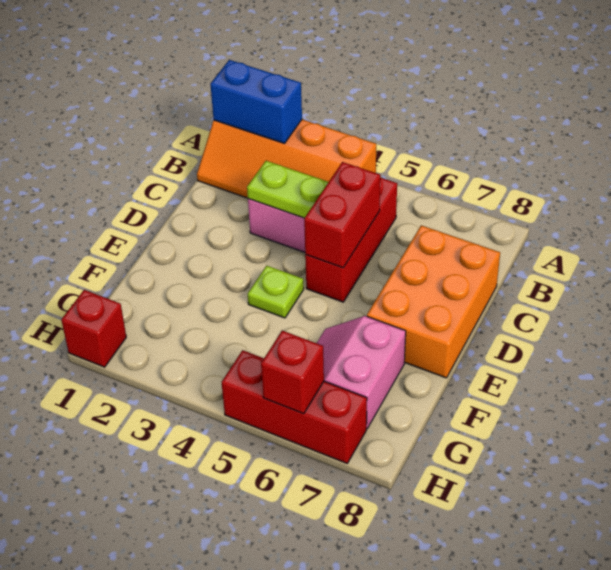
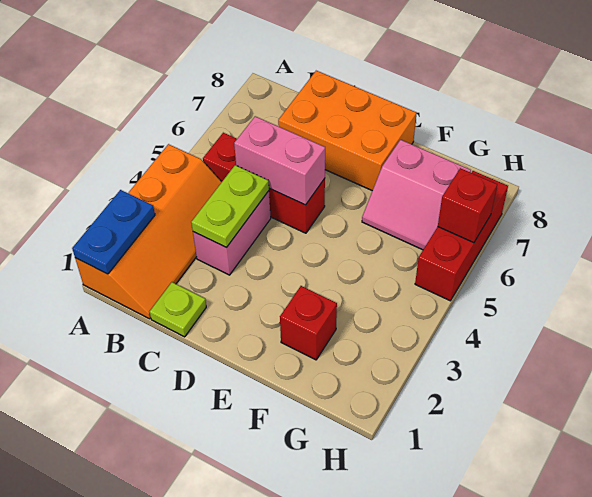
blue brick A1:A2 level 2 -> blue plate A1:A2 level 2
red brick C5:D5 level 2 -> pink brick C5:D5 level 2
lime plate E4 level 1 -> lime plate C1 level 1
red brick H1 level 1 -> red brick F2 level 1

